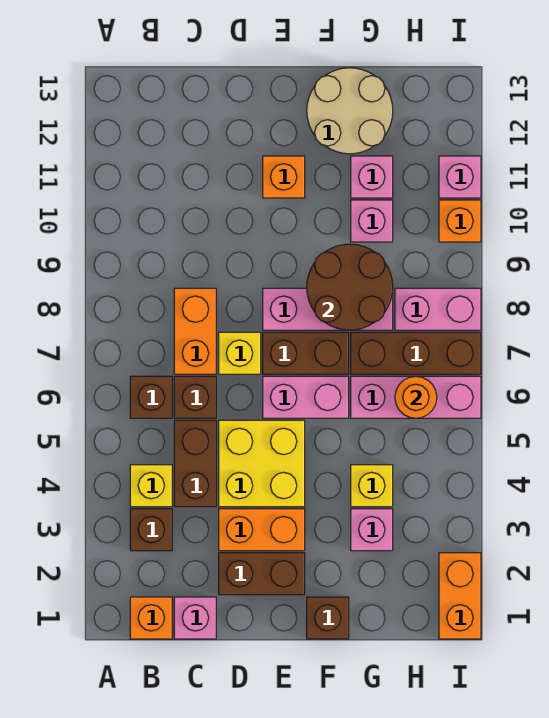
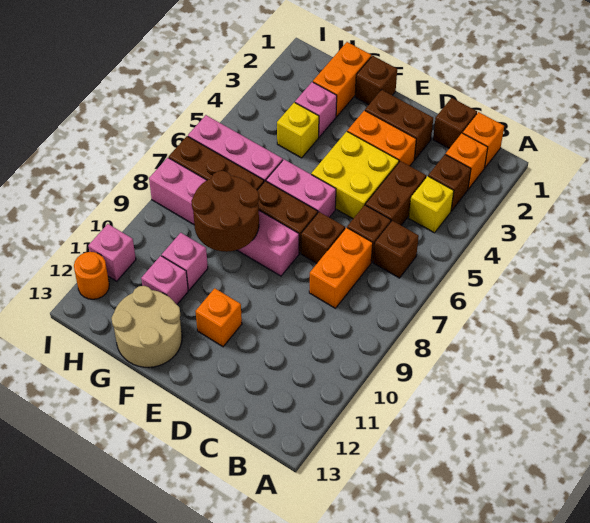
pink brick C1 level 1 -> brown brick C1 level 1
yellow brick D7 level 1 -> brown brick D7 level 1
orange round brick H6 level 2 -> orange round brick I12 level 1
orange brick I1:I2 level 1 -> orange brick G1:G2 level 1
orange brick I10 level 1 -> orange brick B2 level 1

